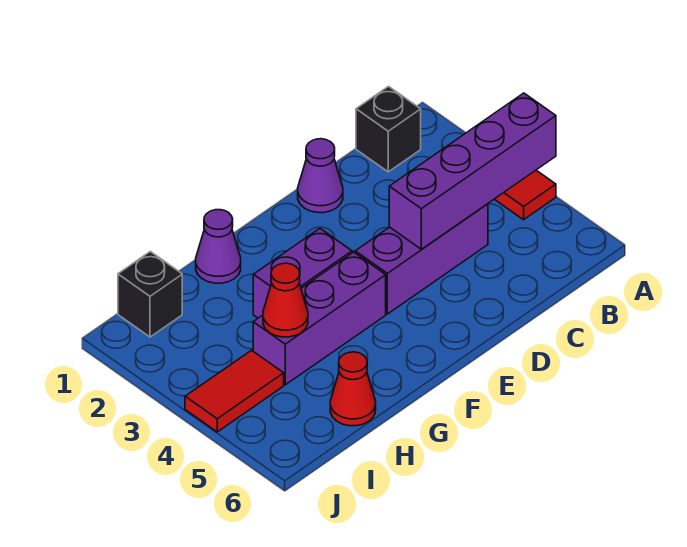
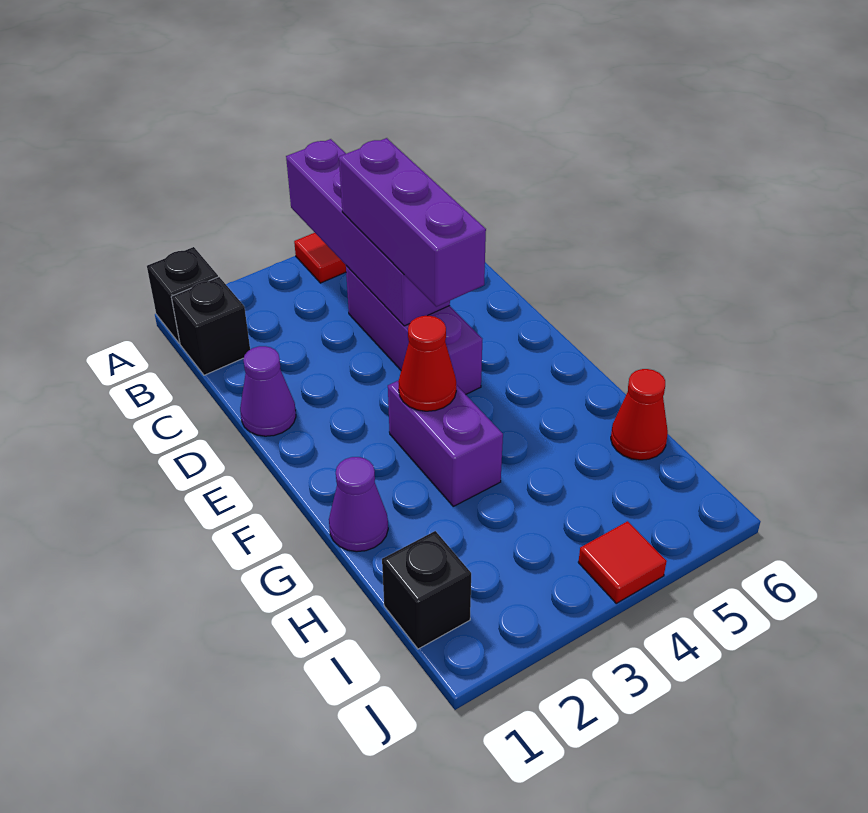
none -> black brick A1 level 1
purple brick F4:H4 level 1 -> purple brick C4:E4 level 3
red cone H4 level 2 -> red cone F3 level 2
red tile I4:J4 level 1 -> red tile J4 level 1

